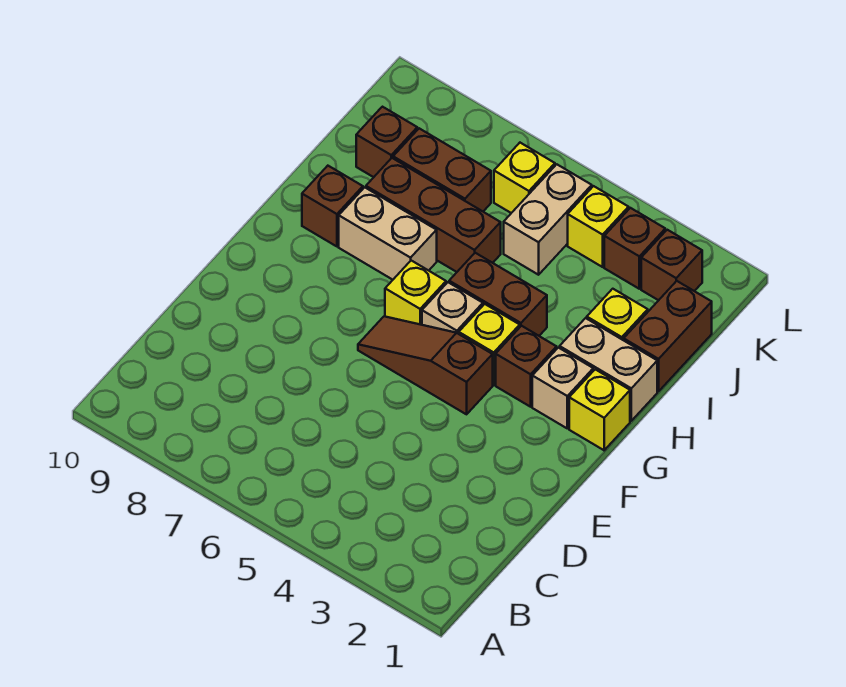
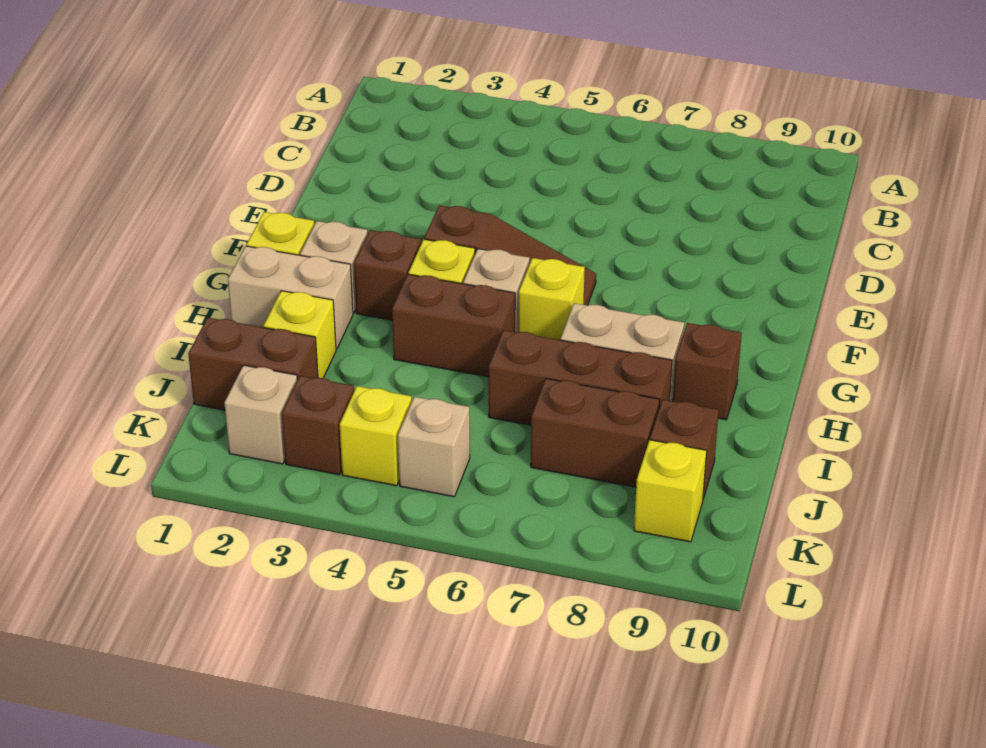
brown brick I1:J1 level 1 -> brown brick J1:J2 level 1
tan brick J5:K5 level 1 -> tan brick K5 level 1
brown brick K2 level 1 -> tan brick K2 level 1
yellow brick K6 level 1 -> yellow brick K9 level 1

